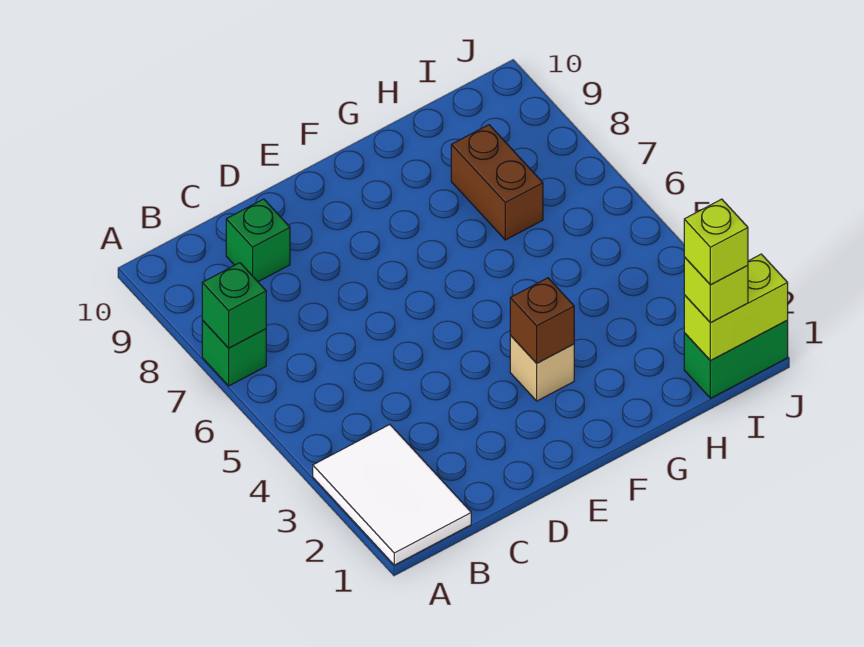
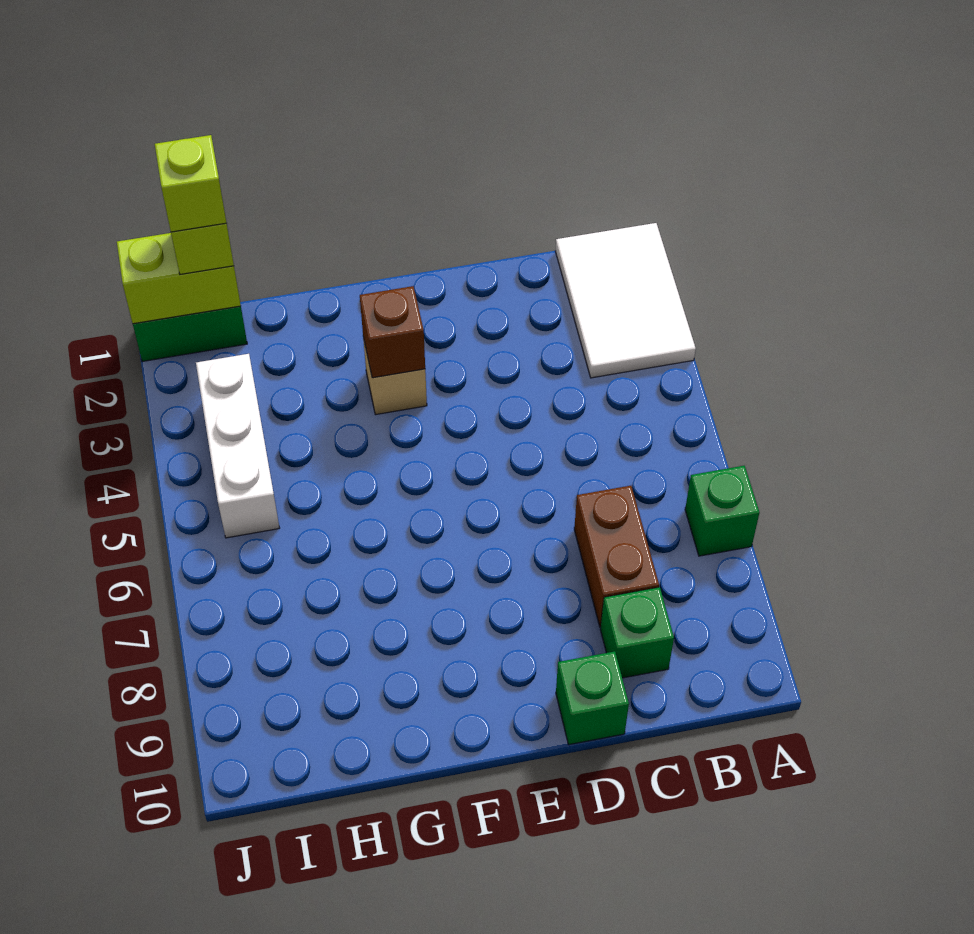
green brick A7 level 2 -> green brick D10 level 1
brown brick H7:H8 level 1 -> brown brick C7:C8 level 1
none -> white brick I3:I5 level 1

